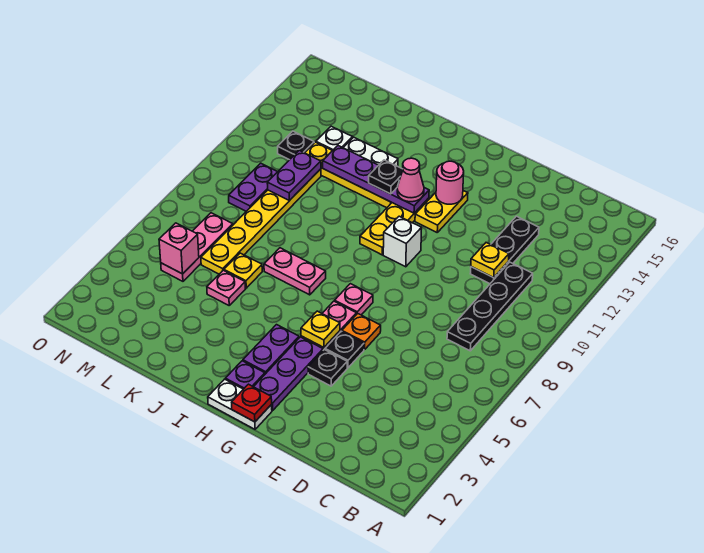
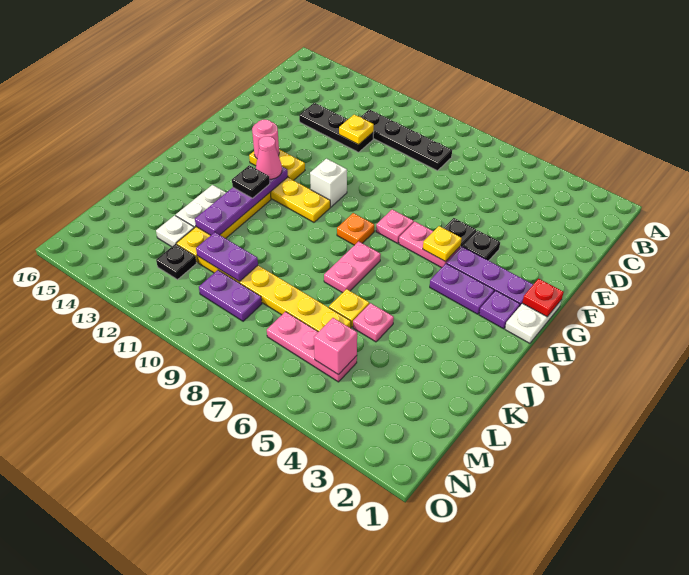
orange plate F6 level 1 -> orange plate H8 level 1

